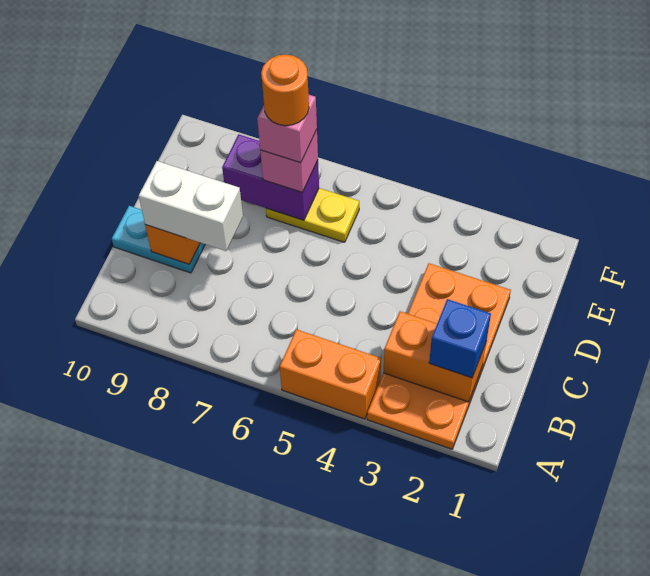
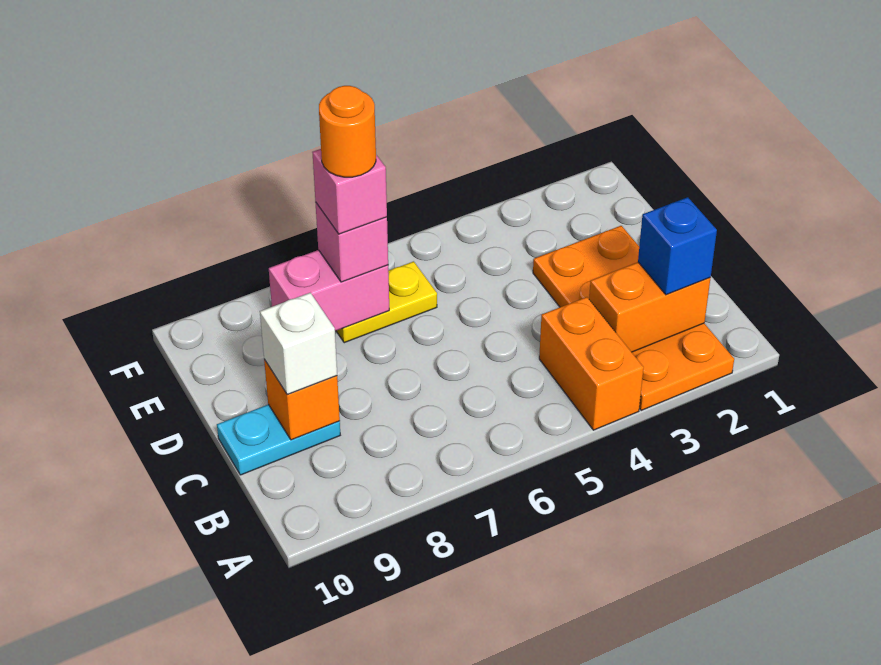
orange brick A4:A5 level 1 -> orange brick A4:B4 level 1
white brick C8:C9 level 3 -> white brick C9 level 3
purple brick E7:E8 level 2 -> pink brick E7:E8 level 2

